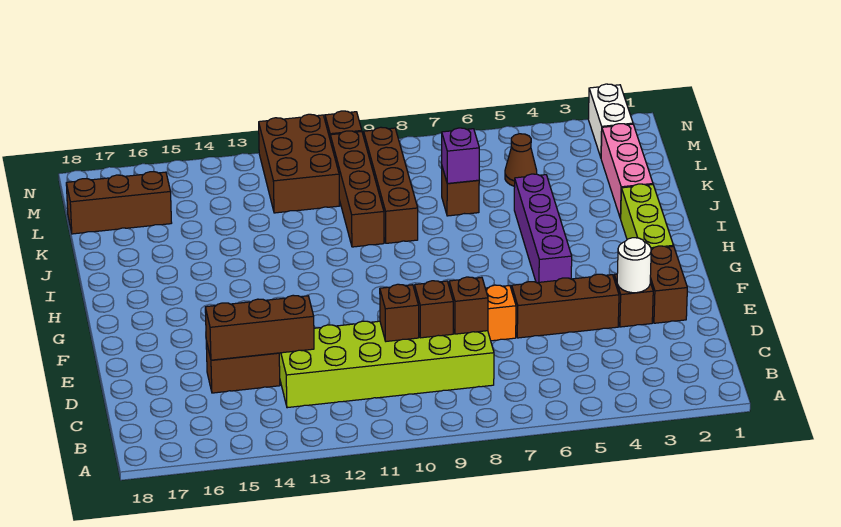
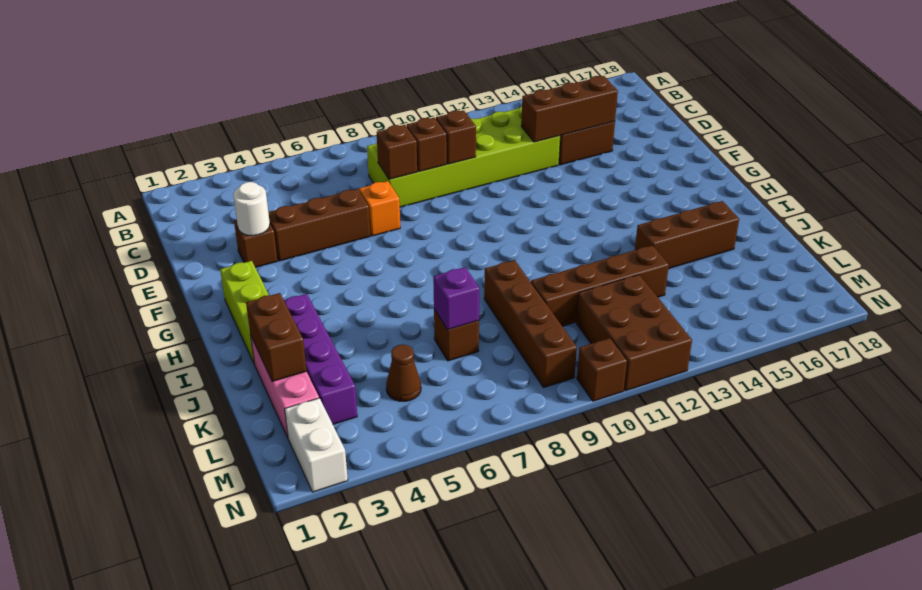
brown brick E2:F2 level 1 -> brown brick J2:K2 level 2
purple brick G5:J5 level 1 -> purple brick I3:L3 level 1
brown brick J10:M10 level 1 -> brown brick K10:K13 level 1
brown brick L16:L18 level 1 -> brown brick J14:J16 level 1

